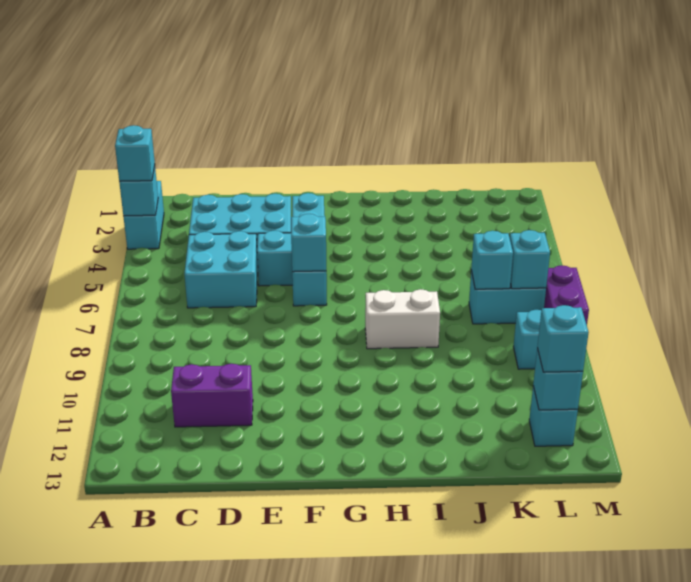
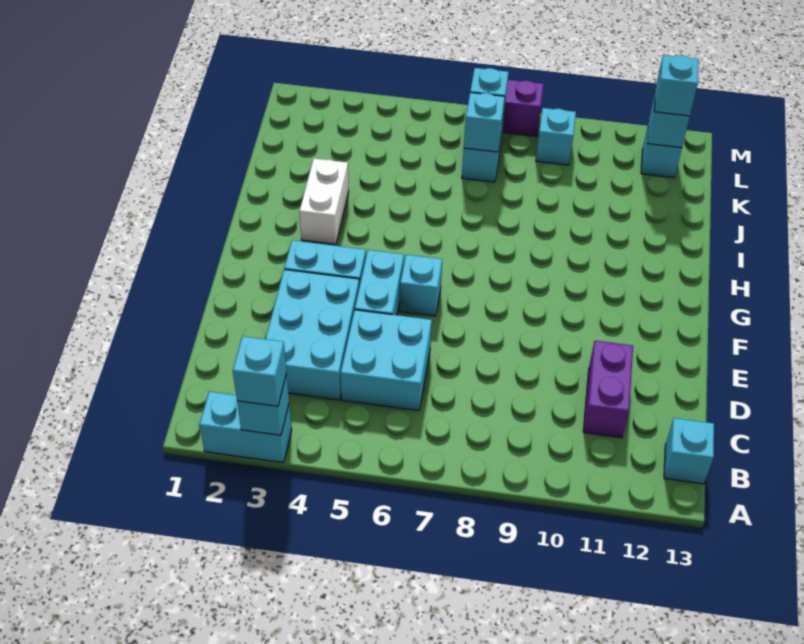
cyan brick F6 level 2 -> cyan brick B13 level 1
white brick H8:I8 level 1 -> white brick H3:I3 level 1

